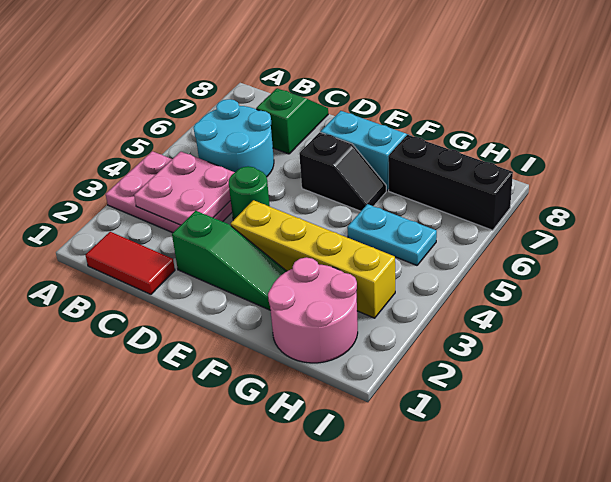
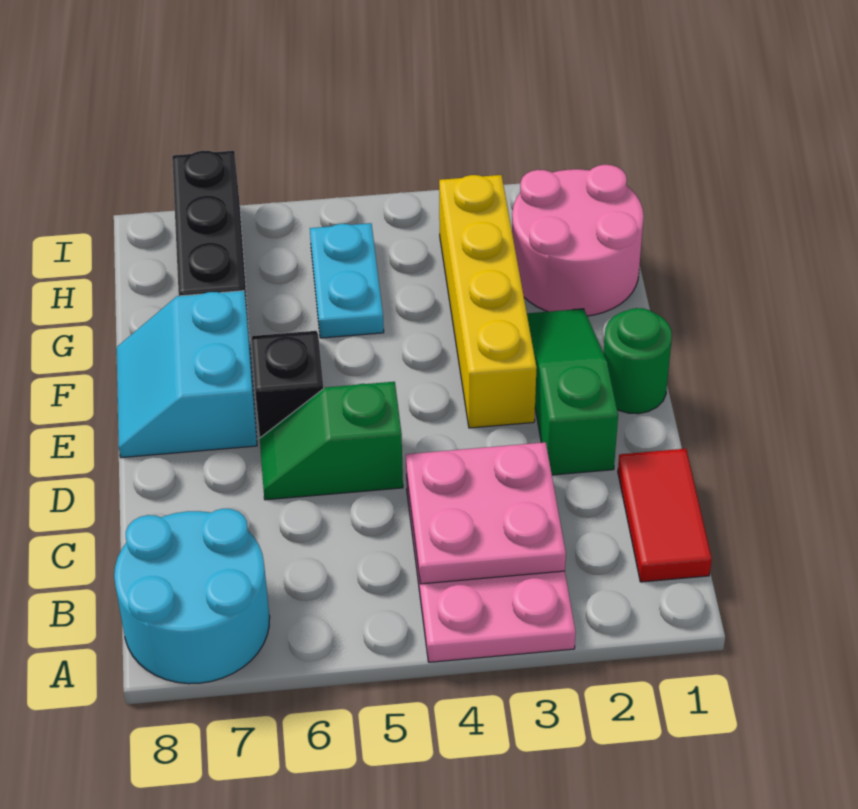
cyan round brick B5:C6 level 1 -> cyan round brick A7:B8 level 1
green slope C7:C8 level 1 top 7 -> green slope D5:D6 level 1 top 5
green round brick D4 level 1 -> green round brick E1 level 1

